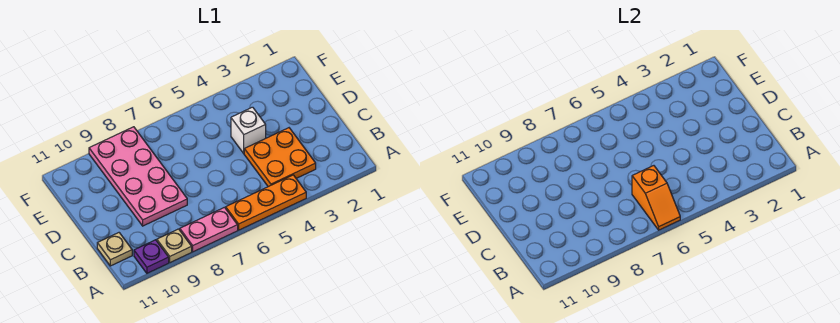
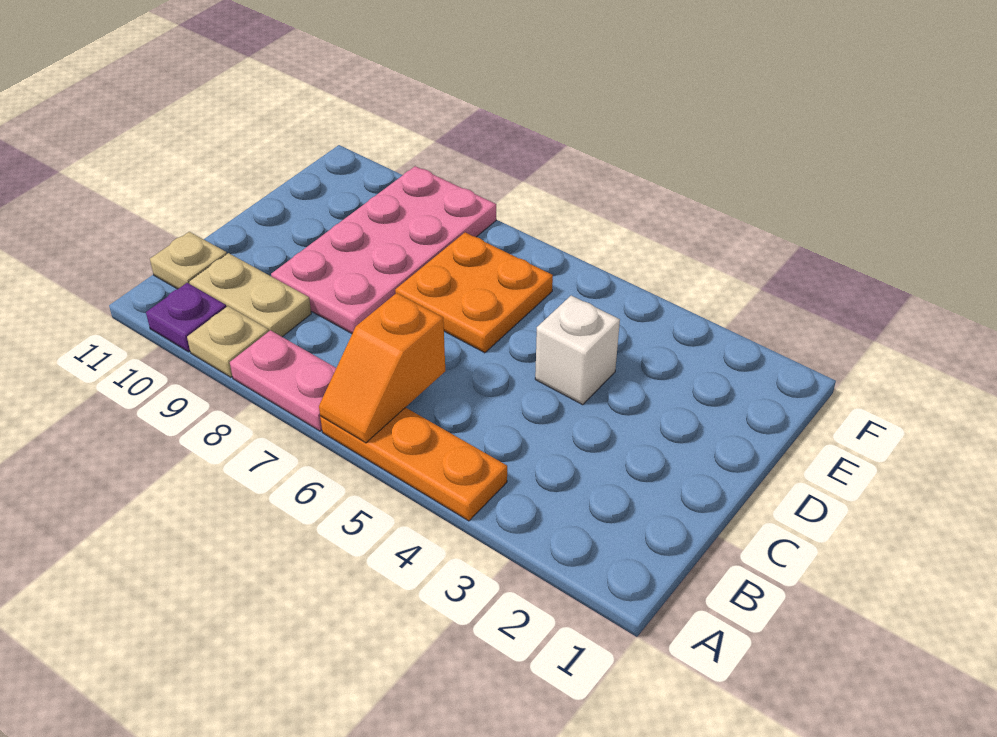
orange plate B3:C4 level 1 -> orange plate D6:E7 level 1
none -> tan plate B9:B10 level 1

